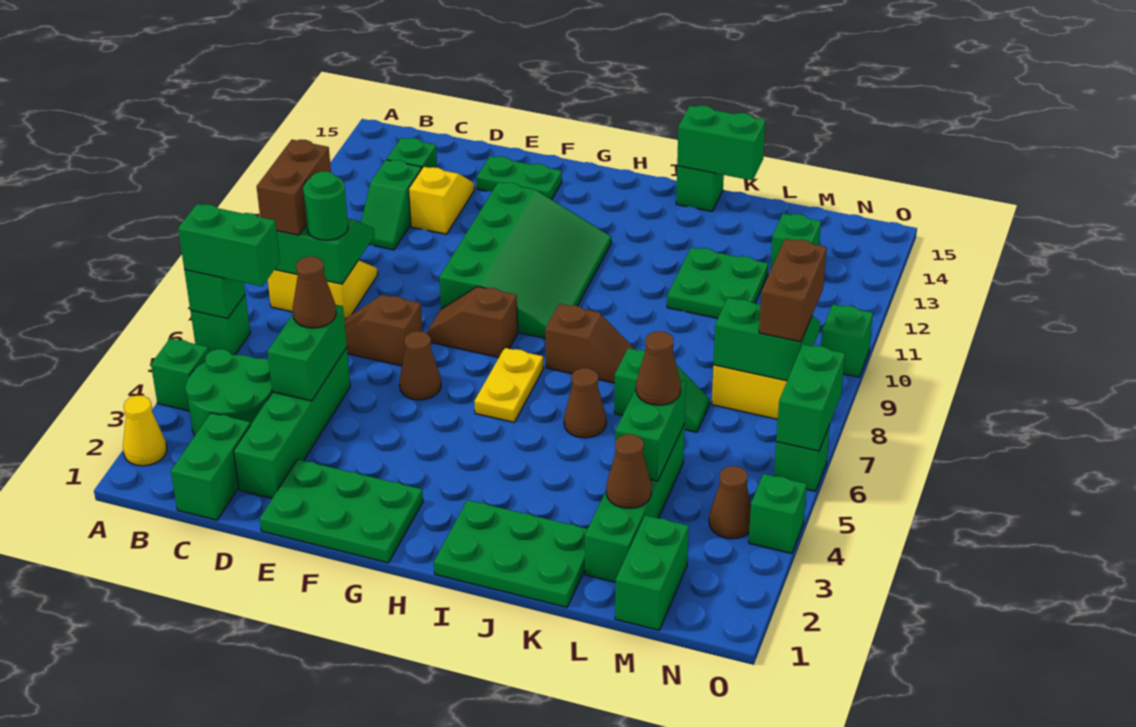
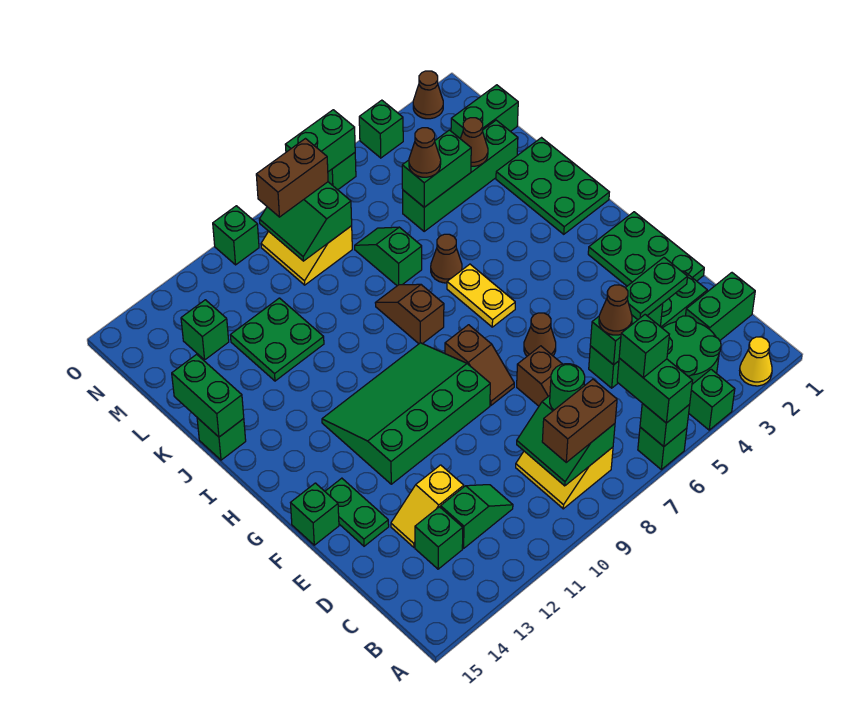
none -> green brick B6 level 4
none -> green plate D3:D4 level 3
none -> green brick F15 level 1
yellow plate H6:H7 level 1 -> yellow plate H6:I6 level 1
brown cone N4 level 1 -> brown cone O2 level 1

